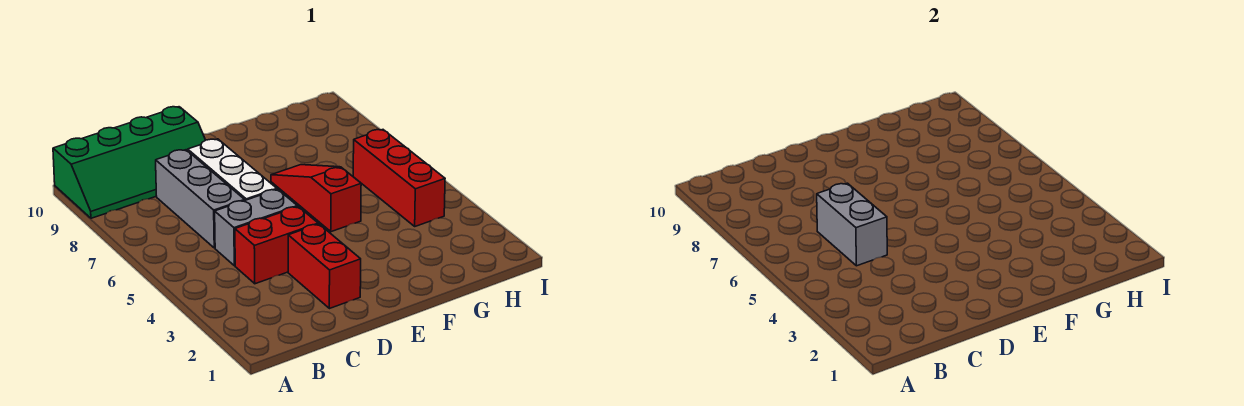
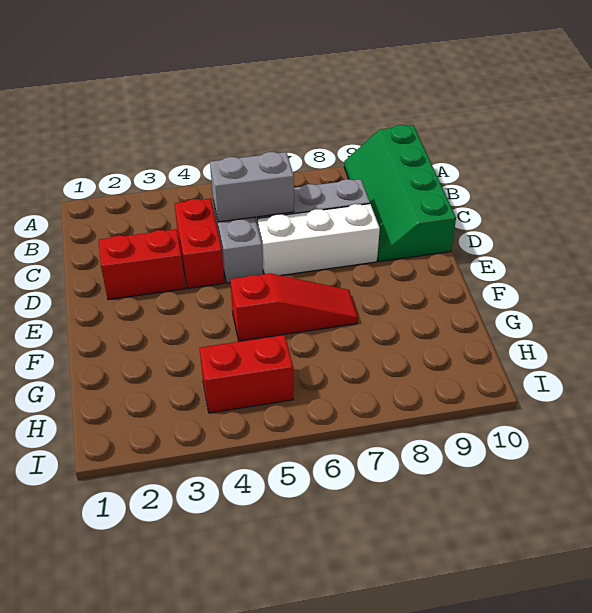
red brick H4:H6 level 1 -> red brick H4:H5 level 1

